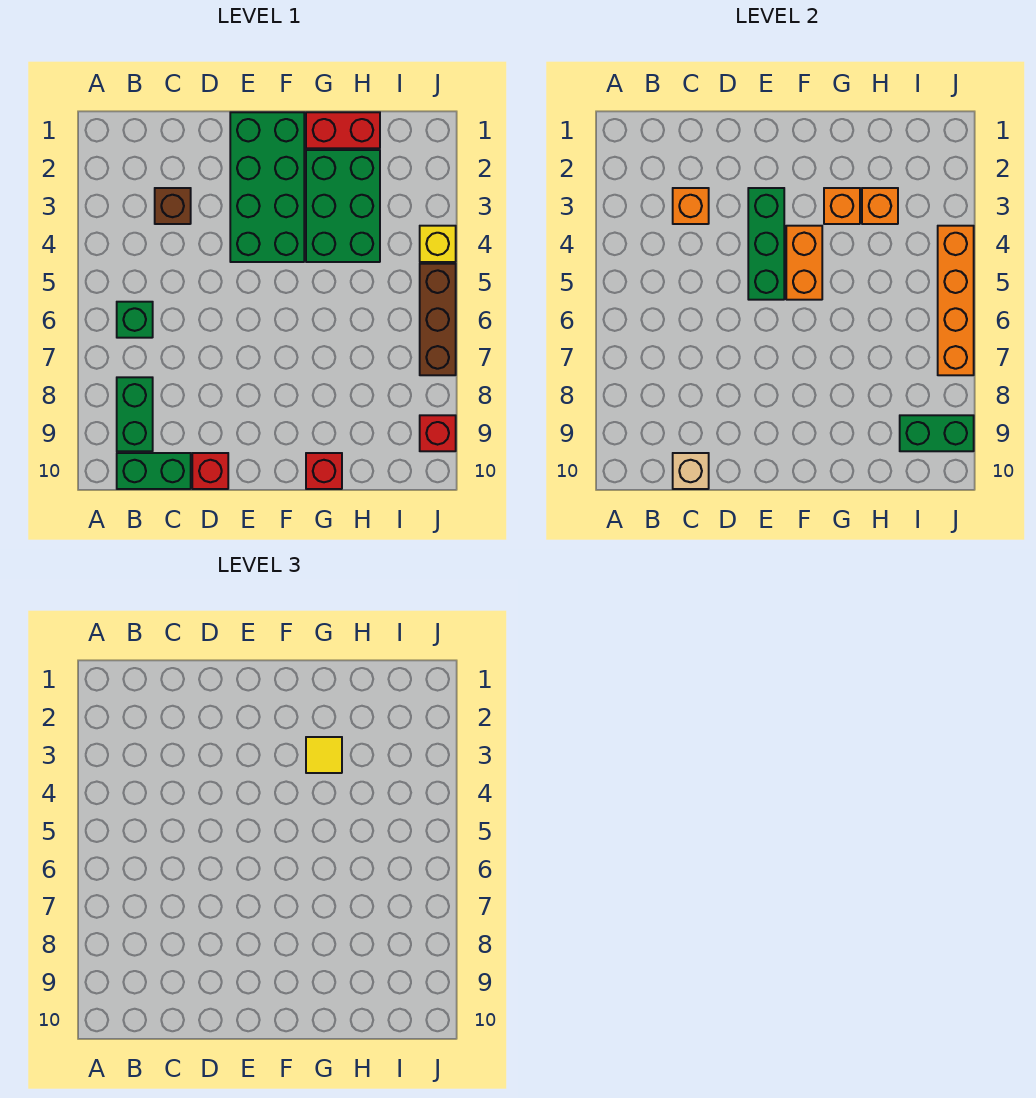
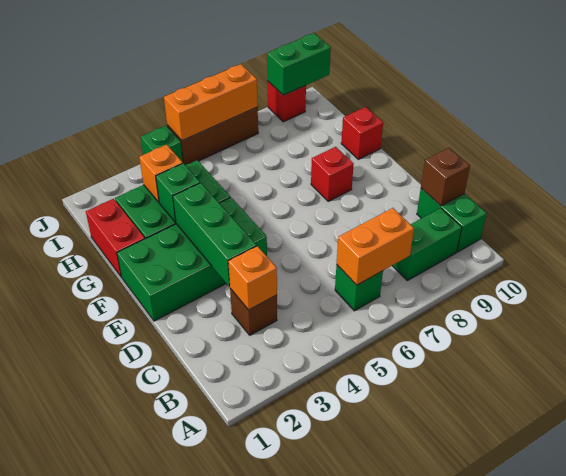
tan brick C10 level 2 -> brown brick C10 level 2
red brick D10 level 1 -> red brick F8 level 1
green brick E3:E5 level 2 -> green brick D3:F3 level 2
orange brick F4:F5 level 2 -> orange brick B6:B7 level 2
orange brick G3 level 2 -> green brick G3 level 2
yellow tile G3 level 3 -> none
green brick I9:J9 level 2 -> green brick J9:J10 level 2
yellow brick J4 level 1 -> green brick J4 level 1
orange brick J4:J7 level 2 -> orange brick J5:J7 level 2

